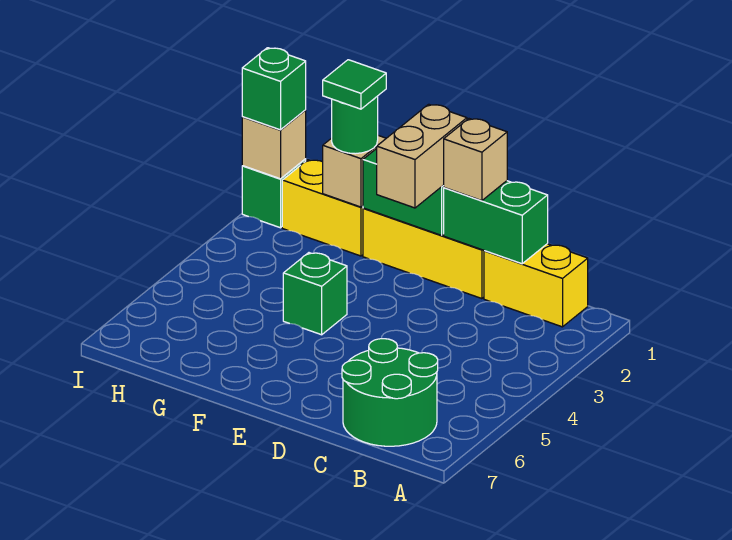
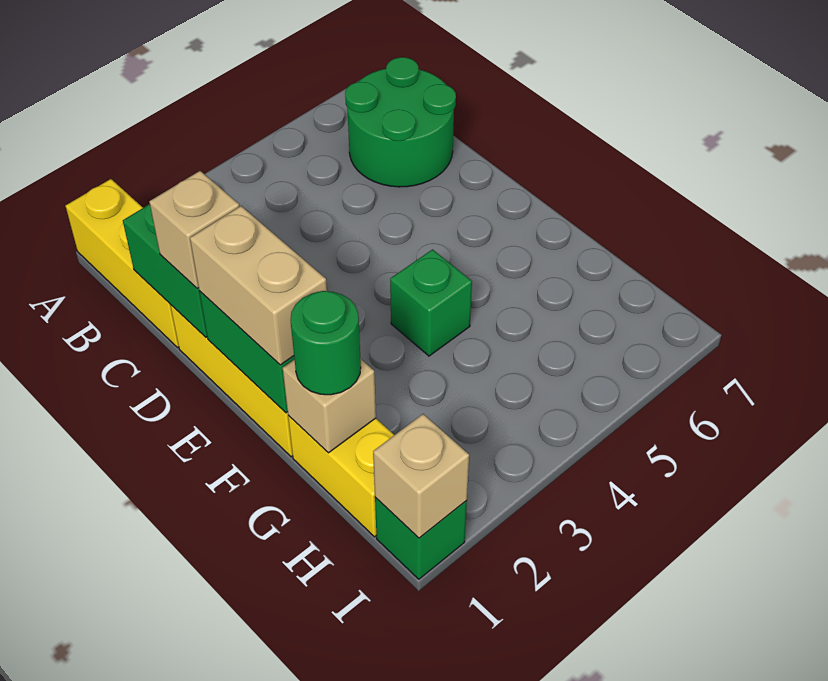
yellow brick B1:C1 level 1 -> yellow brick A1:C1 level 1
tan brick E1:E2 level 3 -> tan brick E1:F1 level 3
green tile G1 level 4 -> none
green brick I1 level 3 -> none

